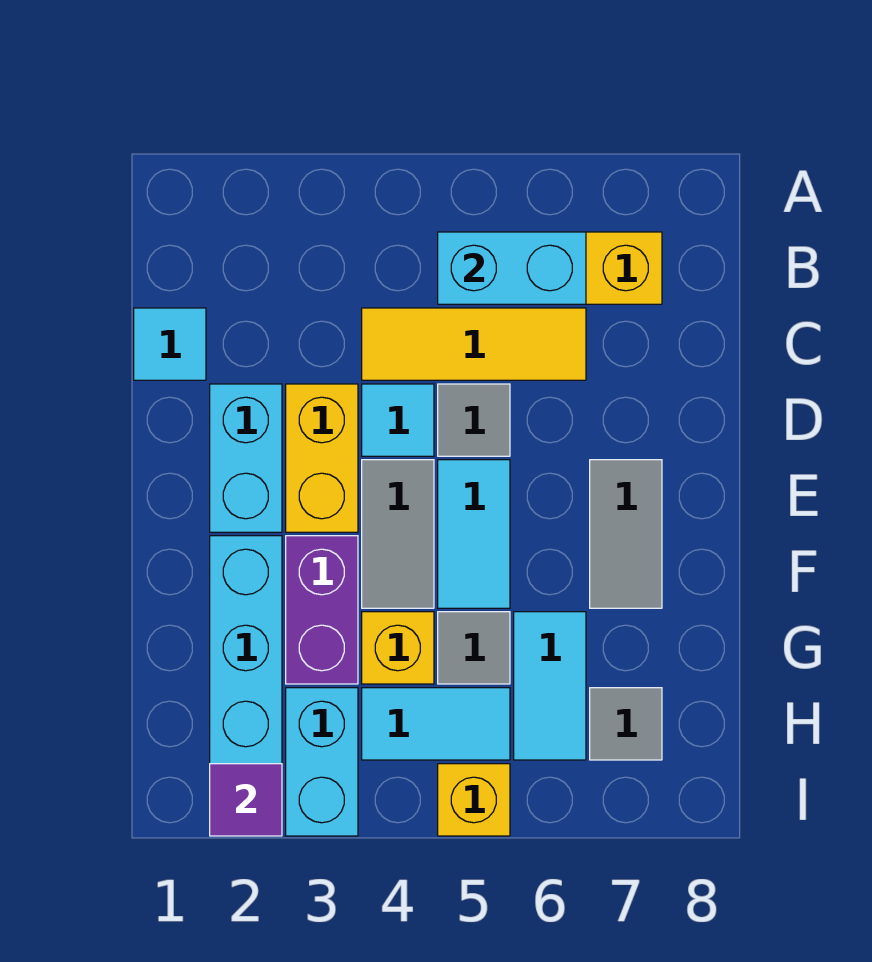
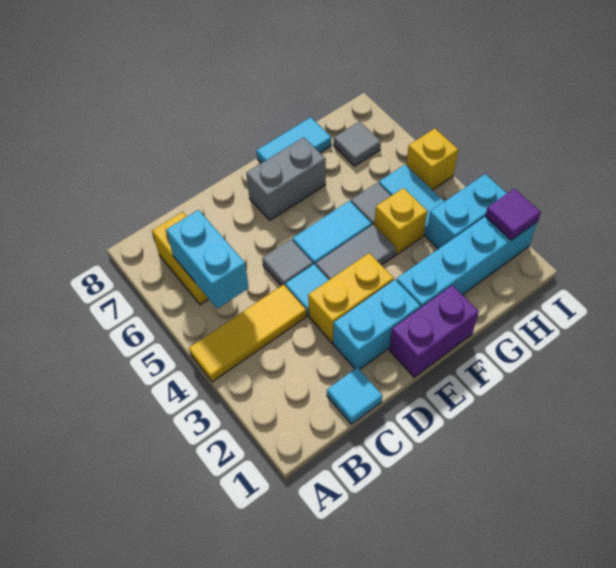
yellow tile C4:C6 level 1 -> yellow tile A4:C4 level 1
grey tile E7:F7 level 1 -> grey brick E7:F7 level 1
purple brick F3:G3 level 1 -> purple brick E1:F1 level 1
cyan tile G6:H6 level 1 -> cyan tile F8:G8 level 1

